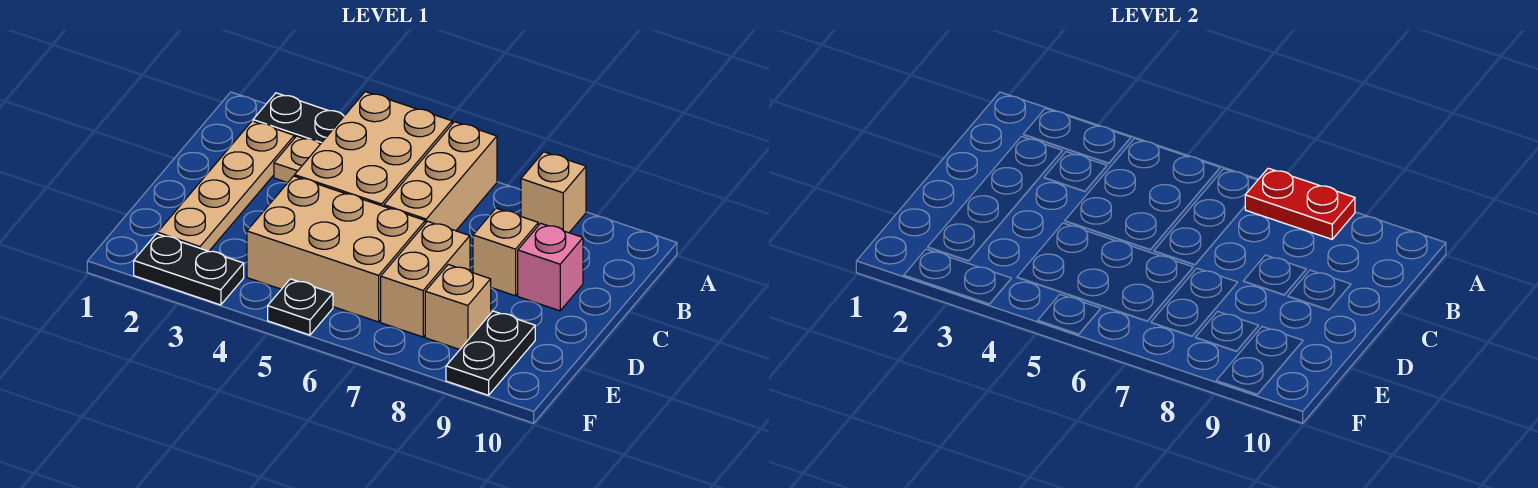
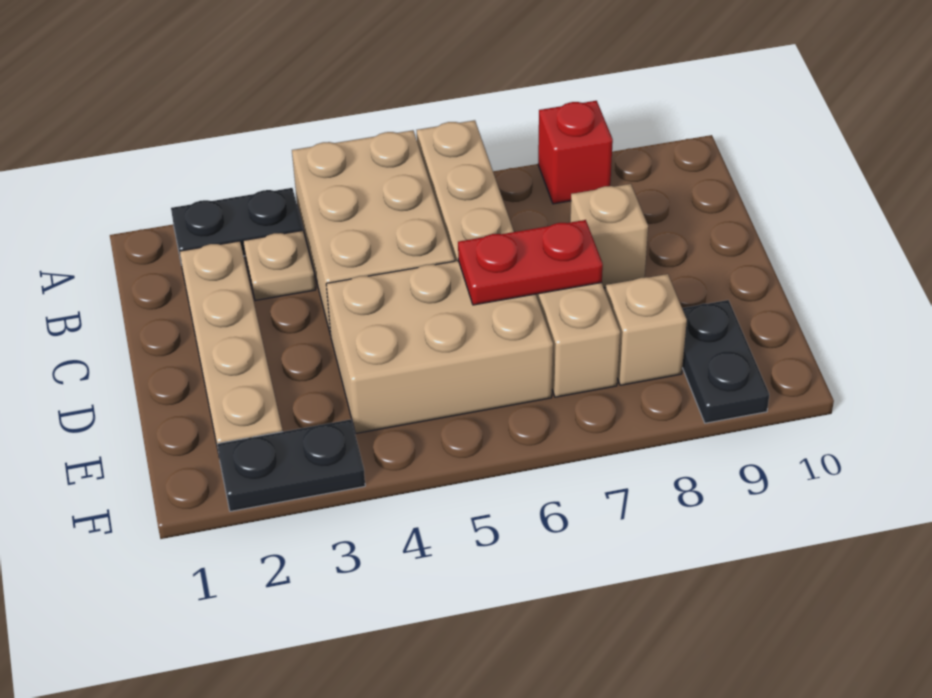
red plate A7:A8 level 2 -> red plate D6:D7 level 2
tan brick A8 level 1 -> red brick A8 level 1
pink brick C9 level 1 -> none
black plate F5 level 1 -> none

